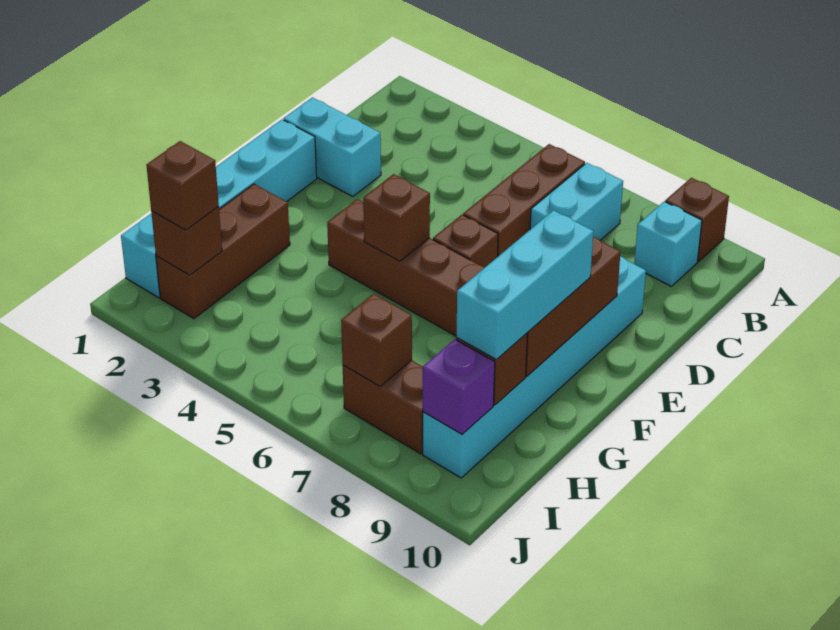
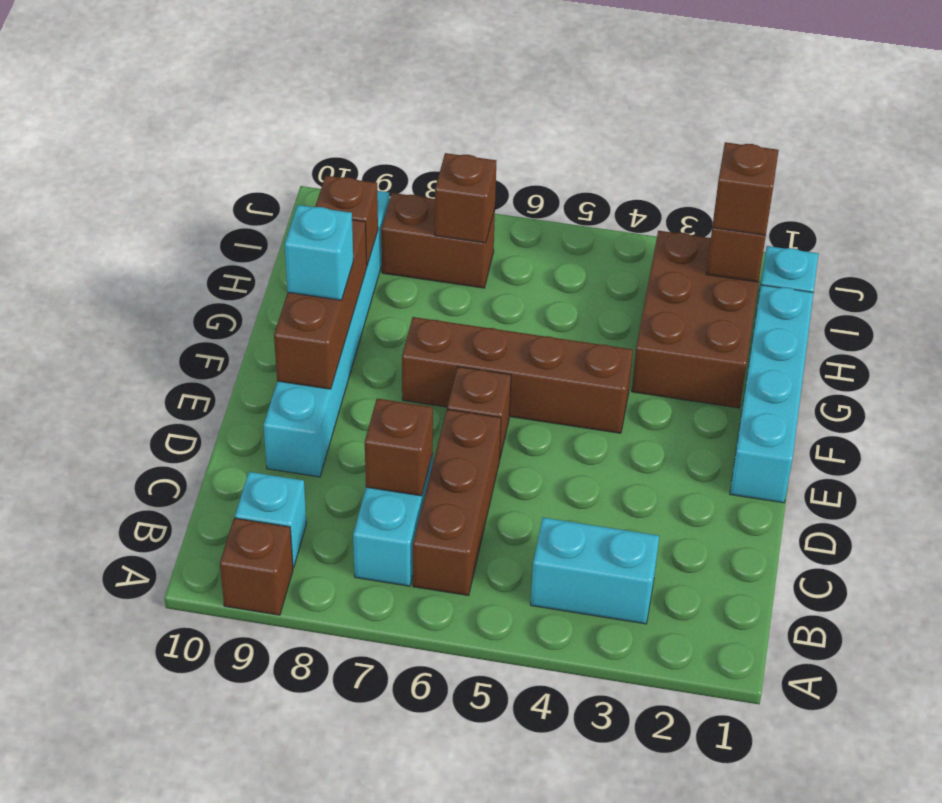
cyan brick D1:D2 level 1 -> cyan brick B3:B4 level 1
brown brick F5 level 2 -> brown brick C7 level 2
cyan brick F9:H9 level 3 -> cyan brick F9 level 3
brown brick G2:I2 level 1 -> brown brick G2:I3 level 1
purple brick I9 level 2 -> none

